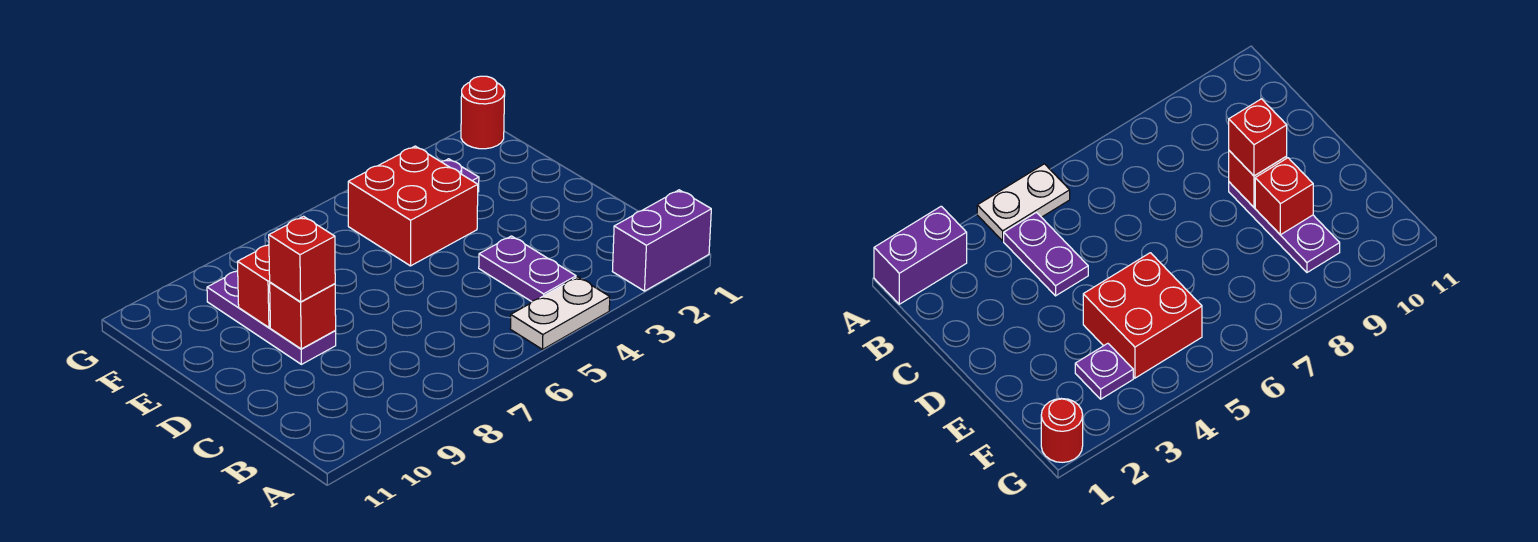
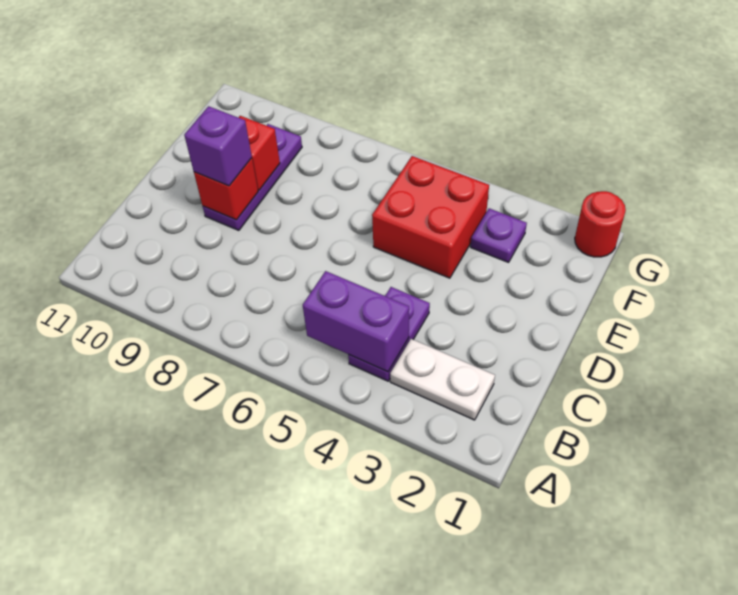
purple brick A1:A2 level 1 -> purple brick B4:B5 level 2
white plate A4:A5 level 1 -> white plate B2:B3 level 1
red brick D9 level 3 -> purple brick D9 level 3

